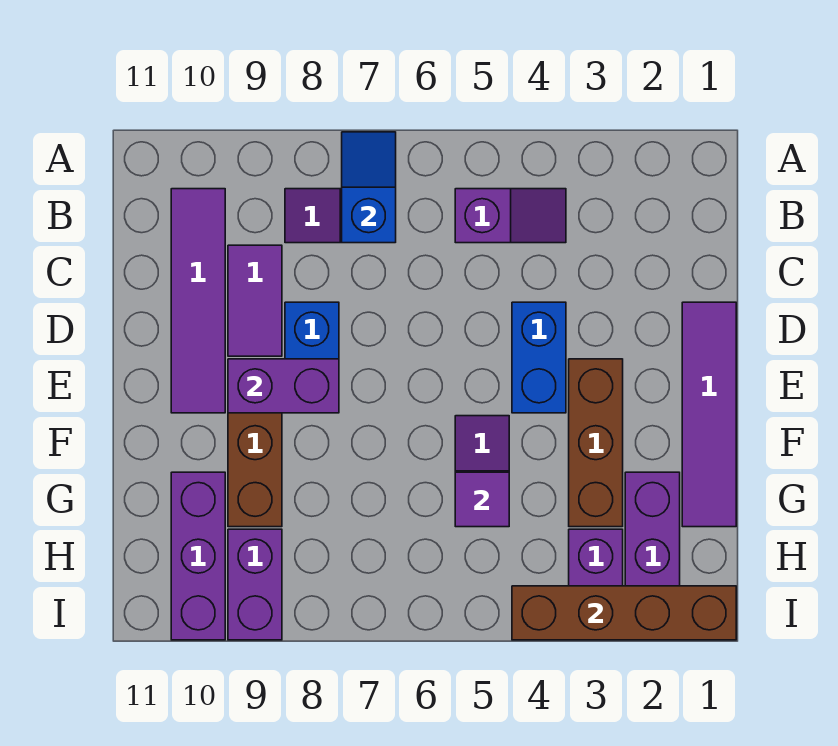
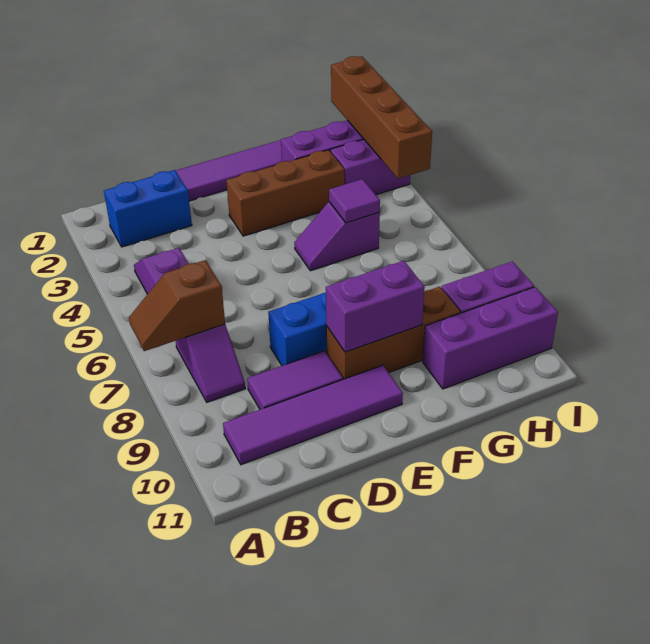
blue slope A7:B7 level 2 top B -> brown slope A7:B7 level 2 top B
blue brick D4:E4 level 1 -> blue brick B2:C2 level 1
purple brick E8:E9 level 2 -> purple brick E9:F9 level 2

